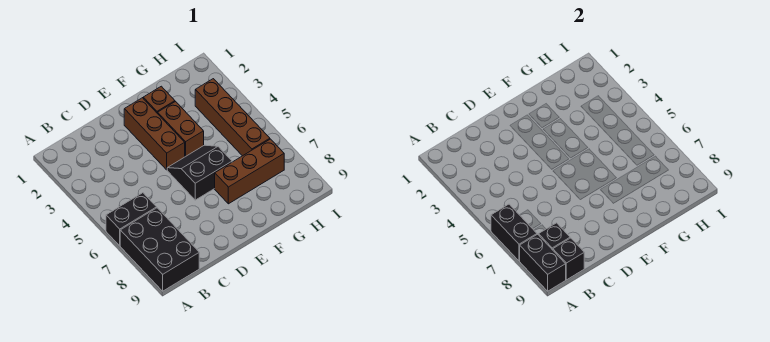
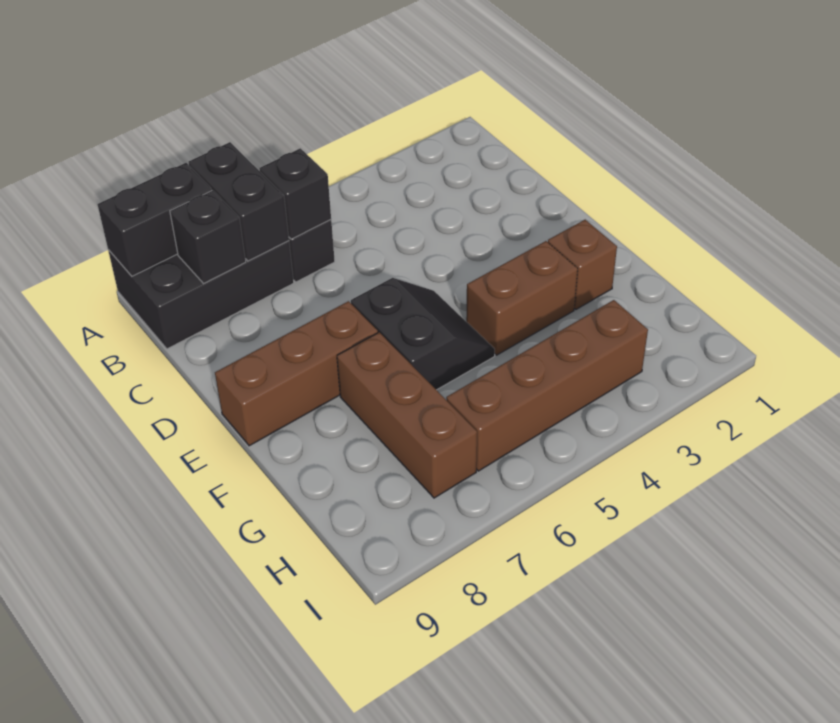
black brick A6:A7 level 2 -> black brick A7:B7 level 2
black brick B9 level 2 -> black brick B6 level 2
brown brick E2:E4 level 1 -> brown brick E7:E9 level 1

